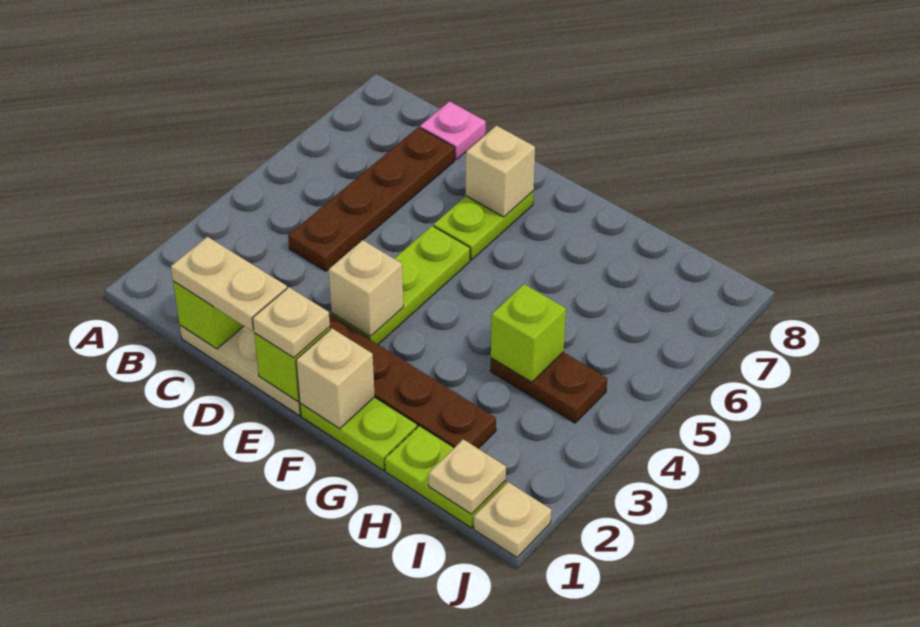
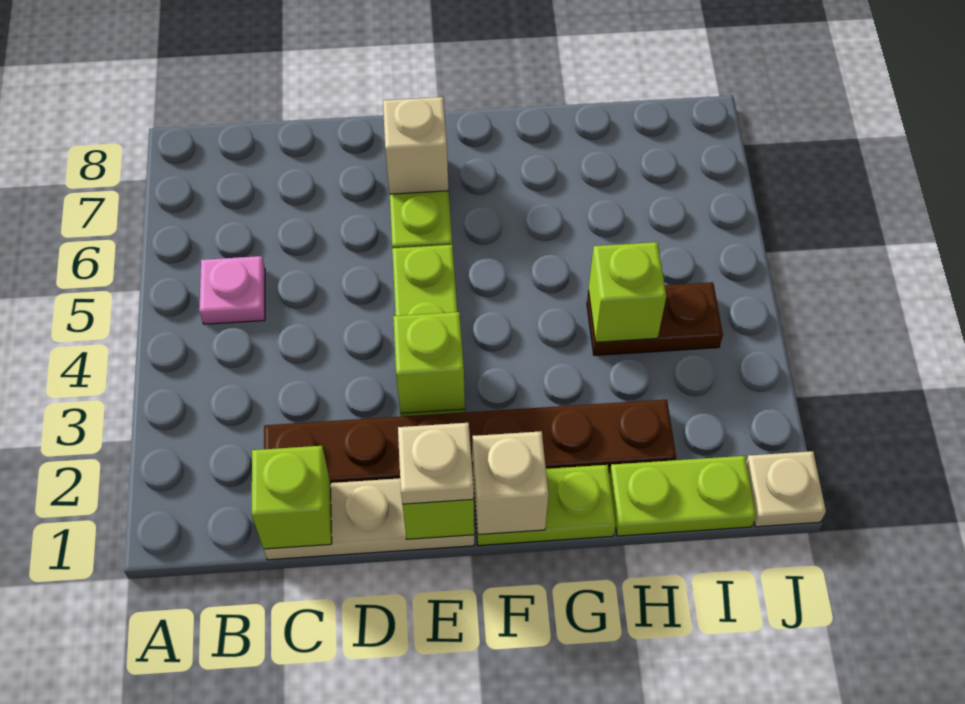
tan plate C1:D1 level 3 -> none
brown plate C4:C7 level 1 -> none
pink plate C8 level 1 -> pink plate B5 level 1
tan brick E3 level 2 -> lime brick E3 level 2
tan plate I1 level 2 -> none

